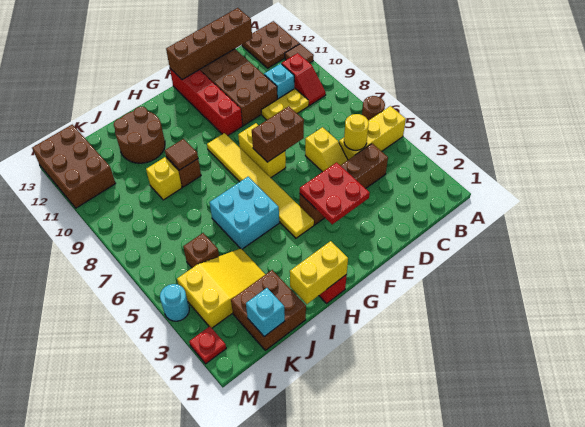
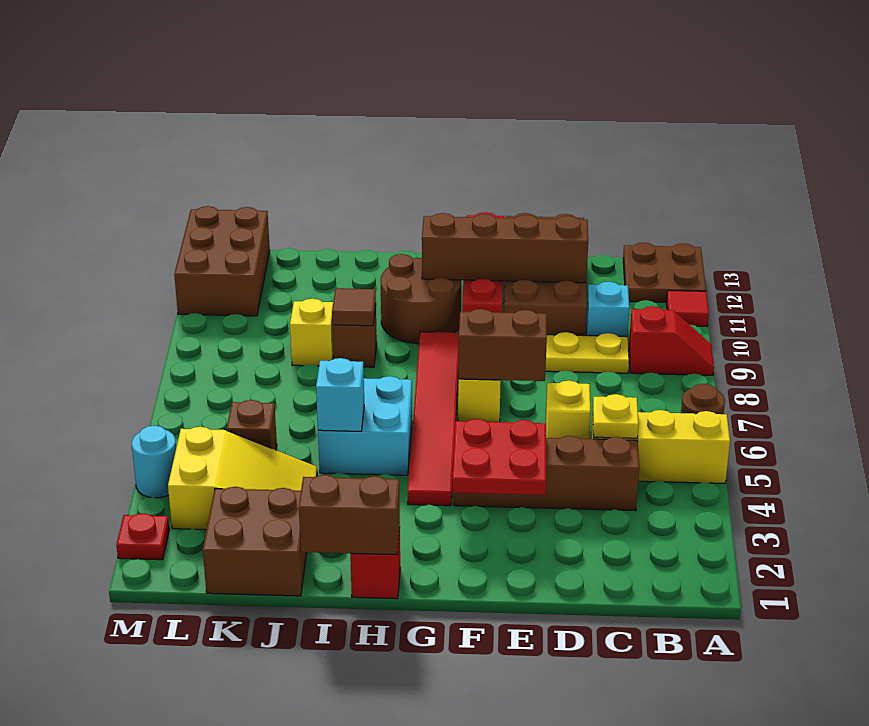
brown tile A11 level 1 -> red tile A11 level 1
red slope B9:B10 level 1 top 10 -> red slope A9:B9 level 1 top B
yellow round brick C5 level 2 -> yellow plate C5 level 2
brown brick C13:F13 level 2 -> brown brick D11:G11 level 2
yellow tile G4:G9 level 1 -> red tile G4:G9 level 1
yellow brick H1:I1 level 2 -> brown brick H1:I1 level 2
brown round brick I11:J12 level 1 -> brown round brick G10:H11 level 1
cyan brick K1 level 2 -> cyan brick I5 level 2

